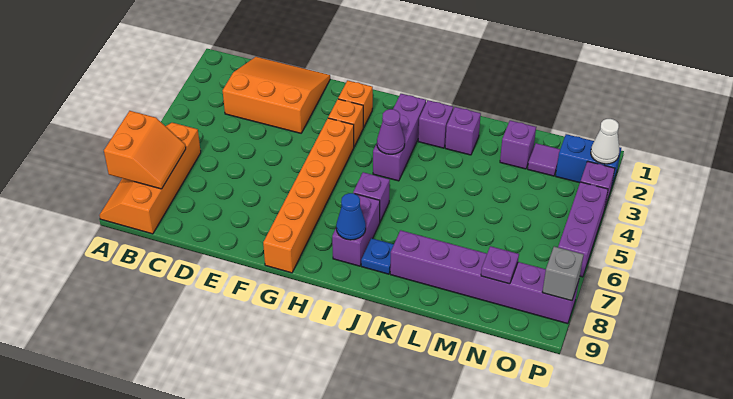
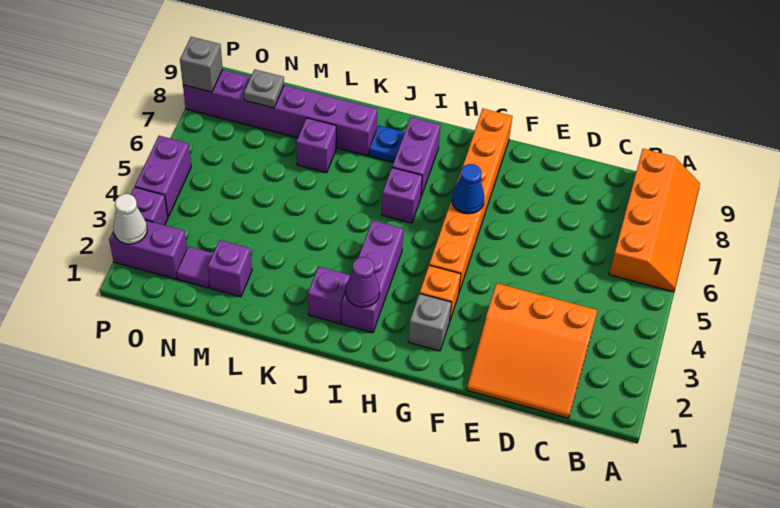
orange slope A7:B8 level 2 top A -> none
orange brick G2 level 1 -> grey brick G2 level 1
purple cone I4 level 2 -> purple cone I2 level 2
blue cone I8 level 2 -> blue cone G6 level 2
purple brick K2 level 1 -> purple brick L7 level 1
purple plate N8 level 2 -> grey plate N8 level 2
blue brick O2:P2 level 1 -> purple brick O2:P2 level 1
purple brick P4:P6 level 1 -> purple brick P4:P5 level 1

